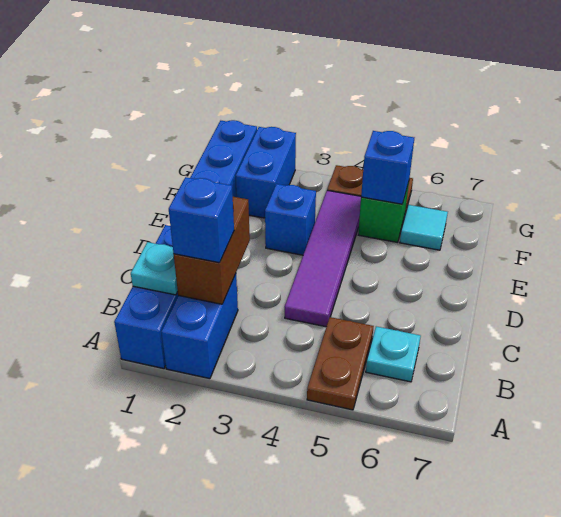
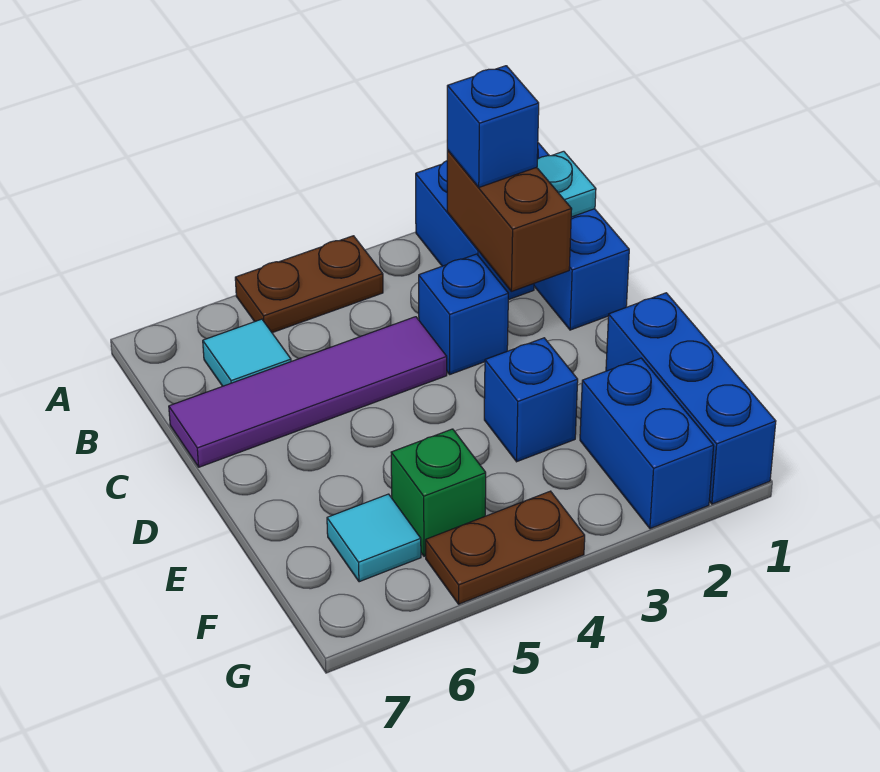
brown plate A5:B5 level 1 -> brown plate A4:A5 level 1
cyan plate B6 level 1 -> cyan tile B6 level 1
purple tile C4:F4 level 1 -> purple tile C4:C7 level 1
blue brick F5 level 2 -> blue brick C3 level 1

